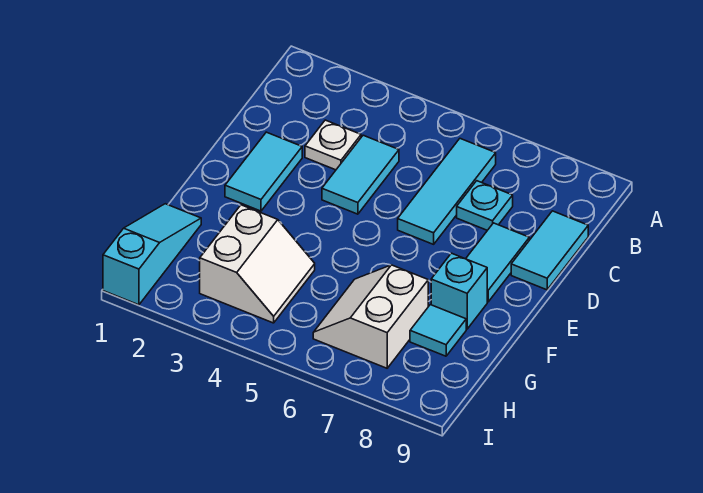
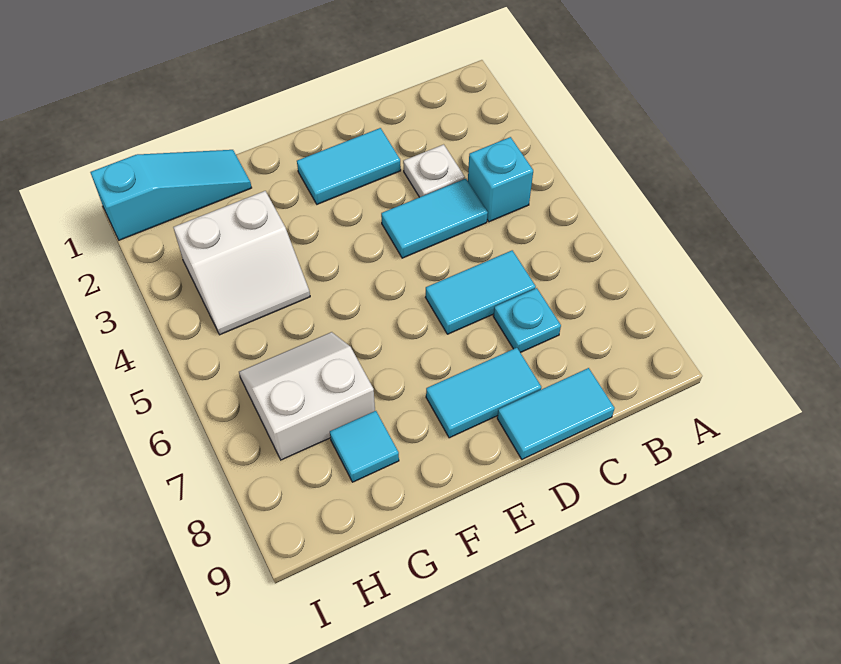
cyan tile B6:D6 level 1 -> cyan tile C6:D6 level 1
cyan brick F8 level 1 -> cyan brick B4 level 1

